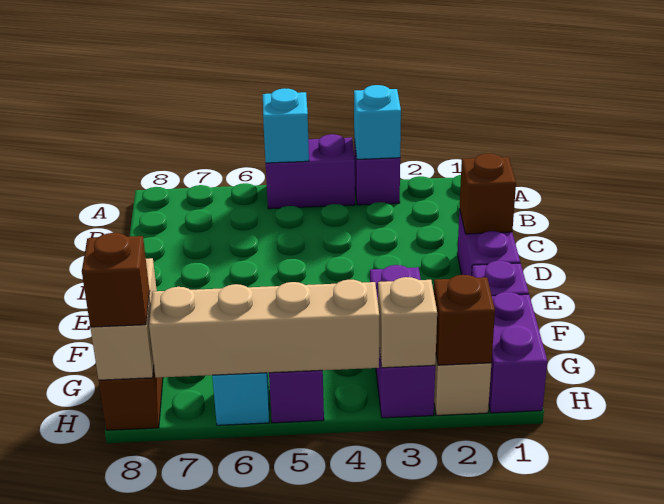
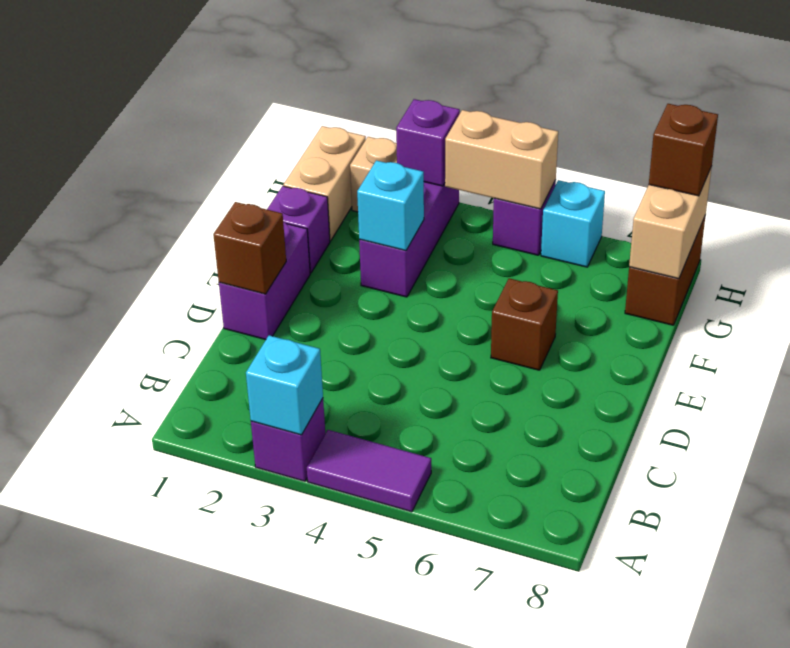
purple brick A4:A5 level 1 -> purple tile A4:A5 level 1
cyan brick A5 level 2 -> cyan brick F3 level 2
purple brick G1:H1 level 1 -> tan brick G1:H1 level 1
brown brick H2 level 2 -> brown brick E6 level 1
tan brick H3 level 2 -> purple brick H3 level 2
tan brick H4:H7 level 2 -> tan brick H4:H5 level 2

